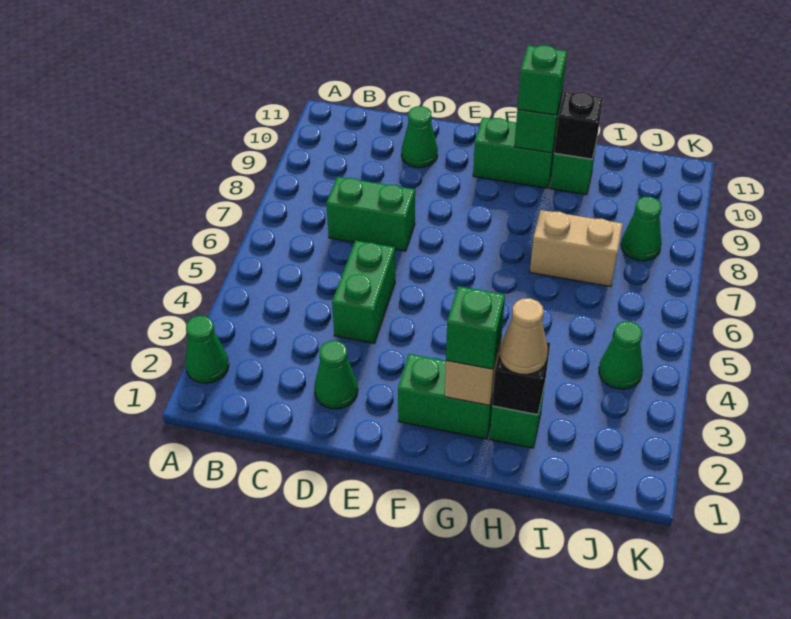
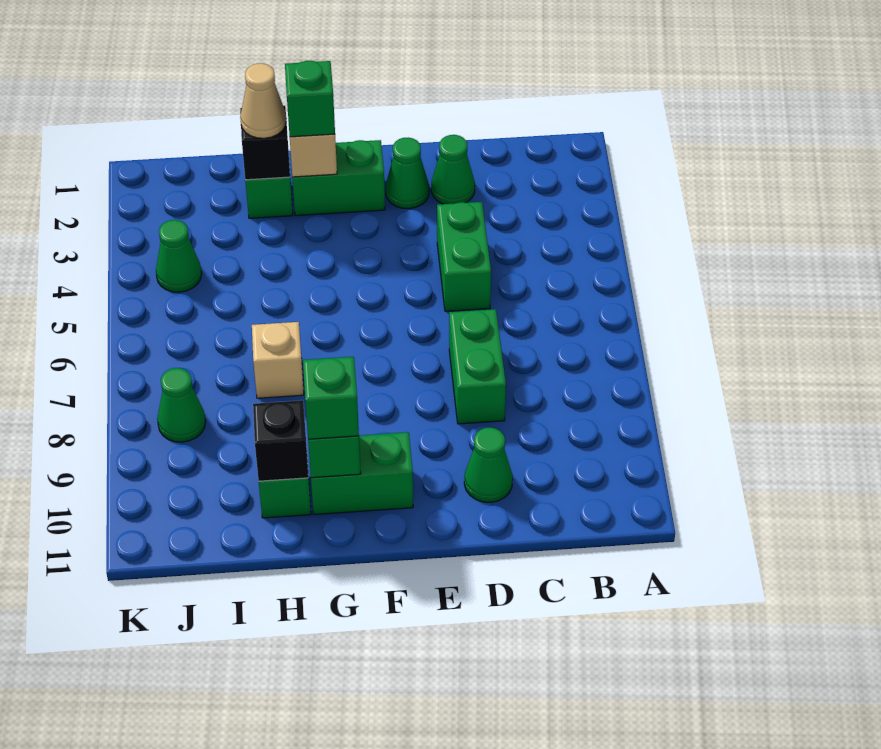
green cone A2 level 1 -> green cone E2 level 1
green brick C7:D7 level 1 -> green brick D7:D8 level 1
tan brick H7:I7 level 1 -> tan brick H7 level 1

